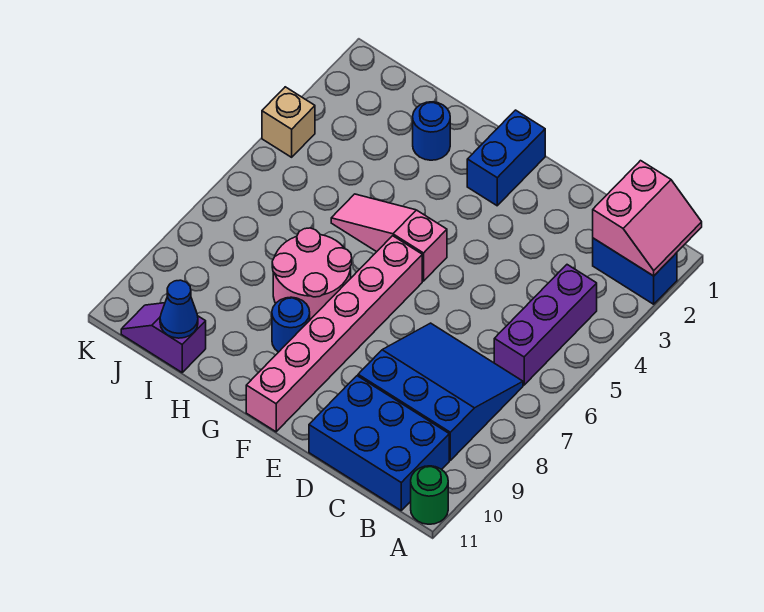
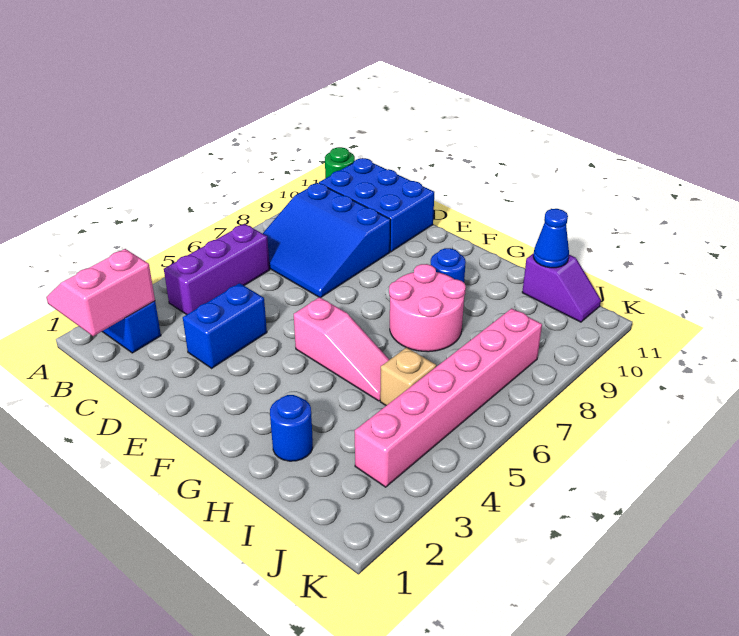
blue brick F1:F2 level 1 -> blue brick D3:D4 level 1
pink brick F6:F11 level 1 -> pink brick J3:J8 level 1
tan brick K4 level 1 -> tan brick I5 level 1

